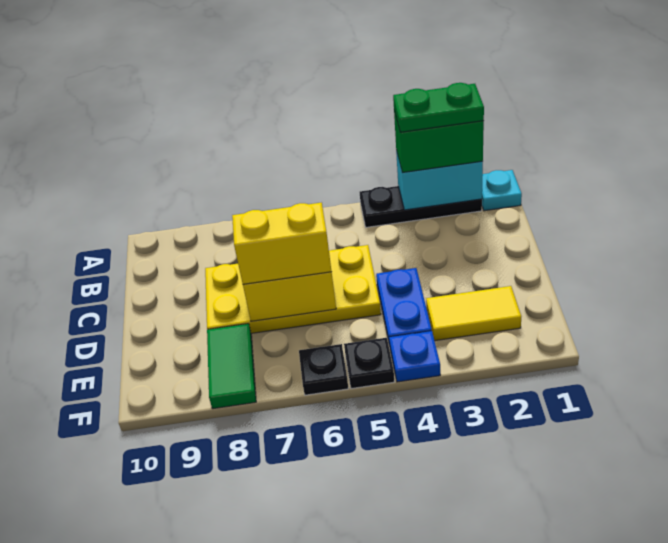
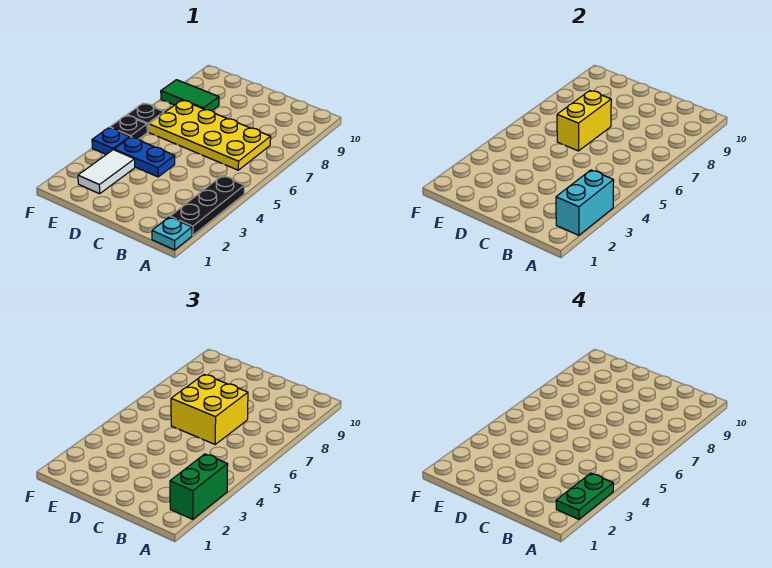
yellow plate C5:D8 level 1 -> yellow plate B6:E7 level 1
yellow brick D6:D7 level 3 -> yellow brick C6:D7 level 3
yellow tile E2:E3 level 1 -> white tile E2:E3 level 1

